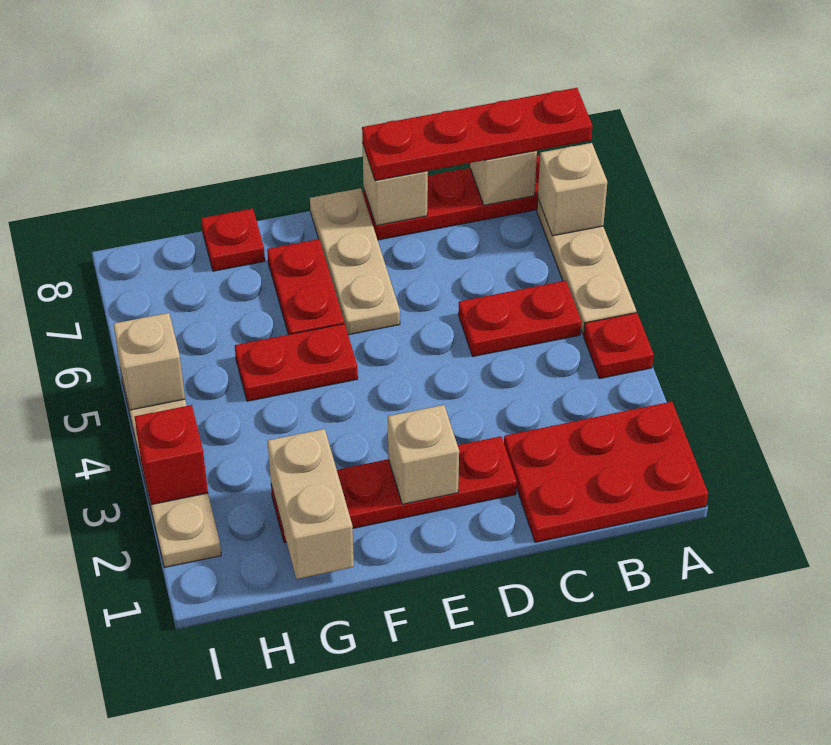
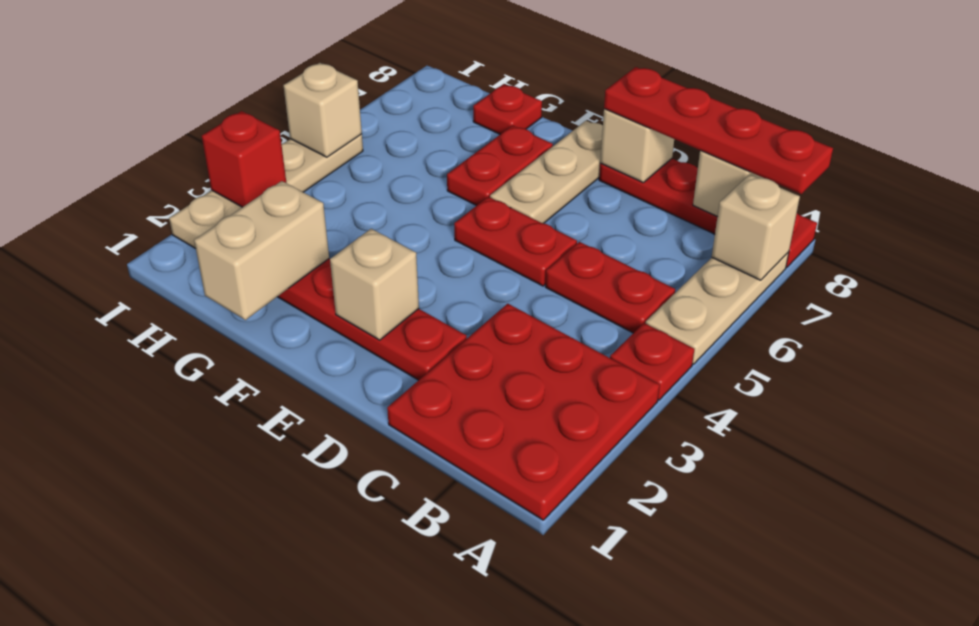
red plate A1:C2 level 1 -> red plate A1:C3 level 1
red plate F5:G5 level 1 -> red plate D5:E5 level 1

